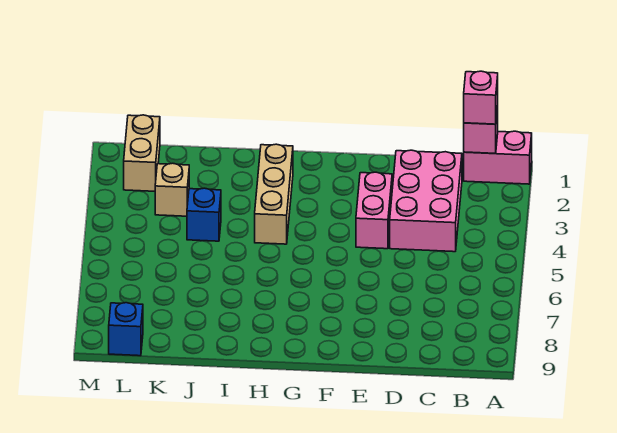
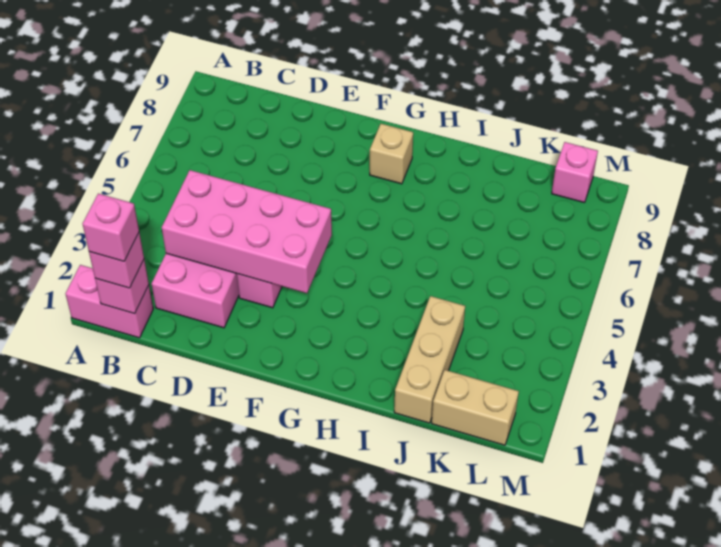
none -> pink brick B1 level 4
none -> pink brick C3:F4 level 2
tan brick H2:H4 level 1 -> tan brick J1:J3 level 1
blue brick J4 level 1 -> none
tan brick K3 level 1 -> tan brick G8 level 1
tan brick L1:L2 level 1 -> tan brick K1:L1 level 1
blue brick L9 level 1 -> pink brick L9 level 1

